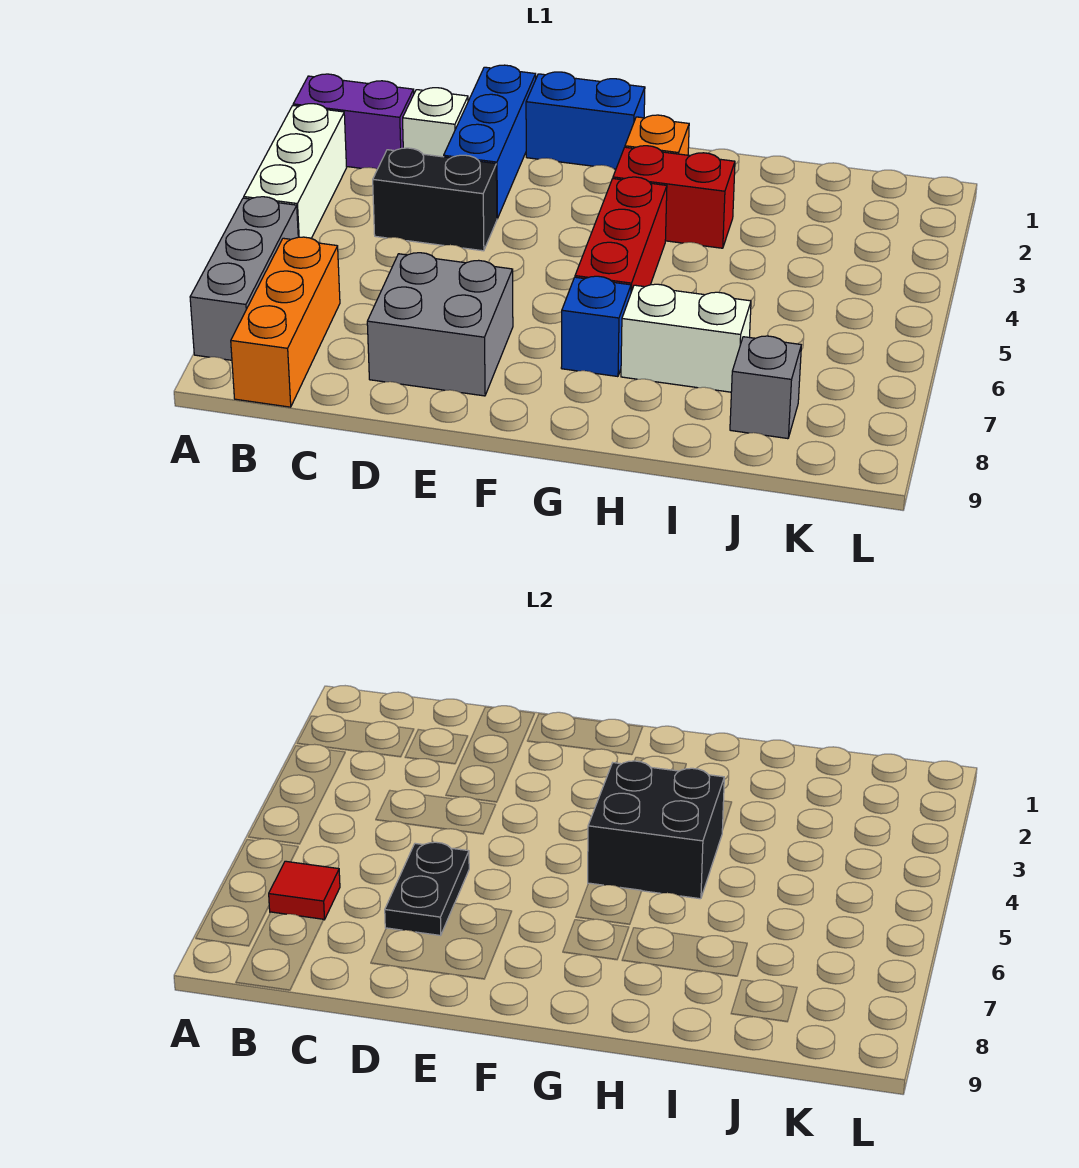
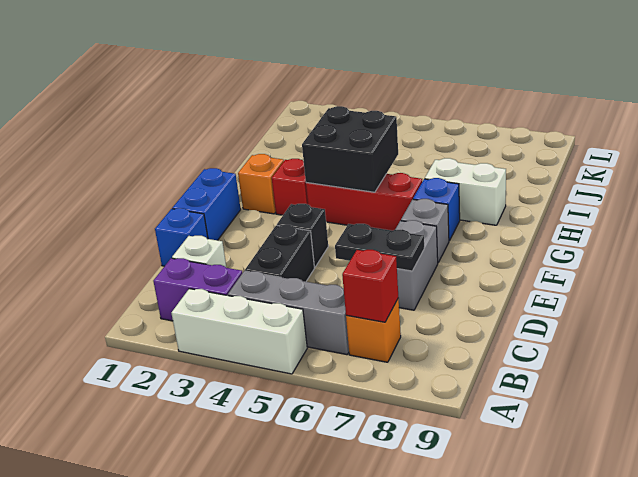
purple brick A2:B2 level 1 -> purple brick B2:B3 level 1
grey brick A6:A8 level 1 -> grey brick B4:B6 level 1
orange brick B7:B9 level 1 -> orange brick B7 level 1
red tile B7 level 2 -> red brick B7 level 2
blue brick D1:D3 level 1 -> blue brick D1 level 1
grey brick D7:E8 level 1 -> grey brick D7:E7 level 1
none -> black brick E4 level 1
red brick G3:H3 level 1 -> red brick G3 level 1
white brick H7:I7 level 1 -> white brick H7:H8 level 1
grey brick J8 level 1 -> grey brick F7 level 1

